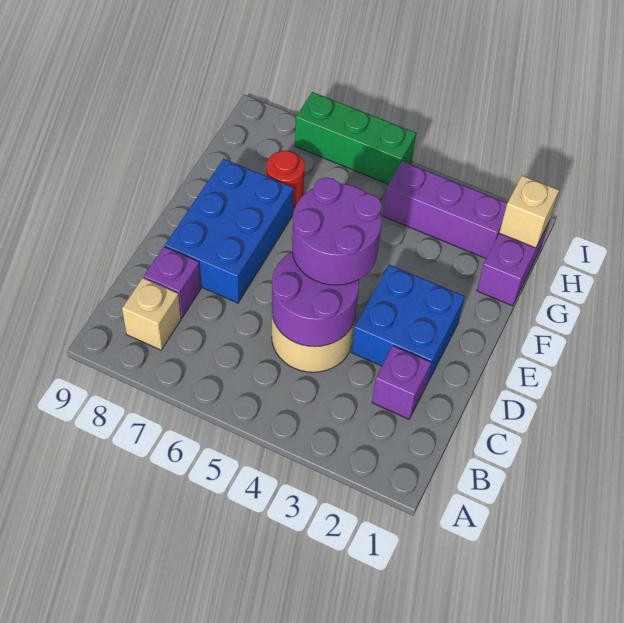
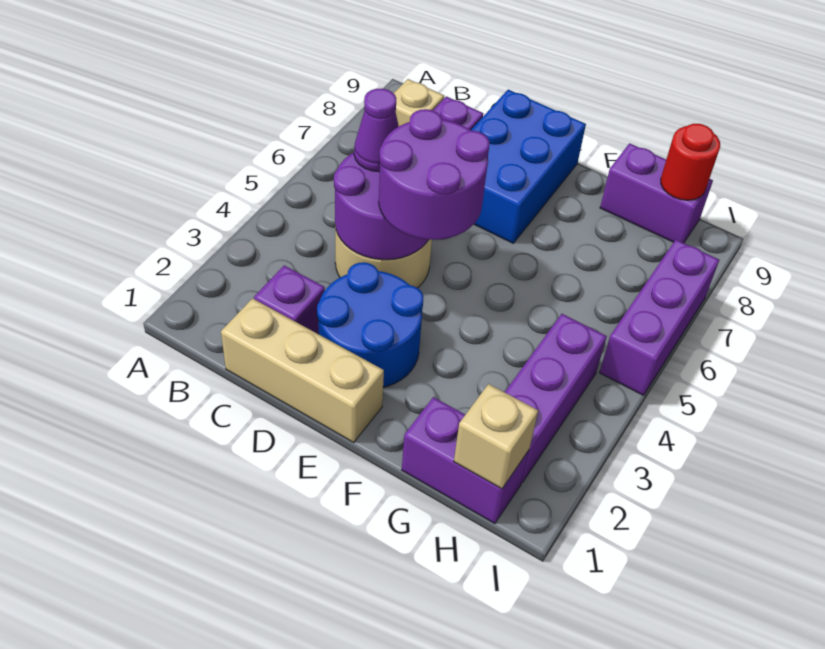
none -> tan brick C1:E1 level 1
none -> purple cone C5 level 3
blue brick D2:E3 level 1 -> blue round brick D2:E3 level 1
blue brick D7:F8 level 1 -> blue brick D7:E9 level 1
red round brick G7 level 1 -> red round brick H9 level 2
none -> purple brick G9:H9 level 1
green brick I5:I7 level 1 -> purple brick I5:I7 level 1

